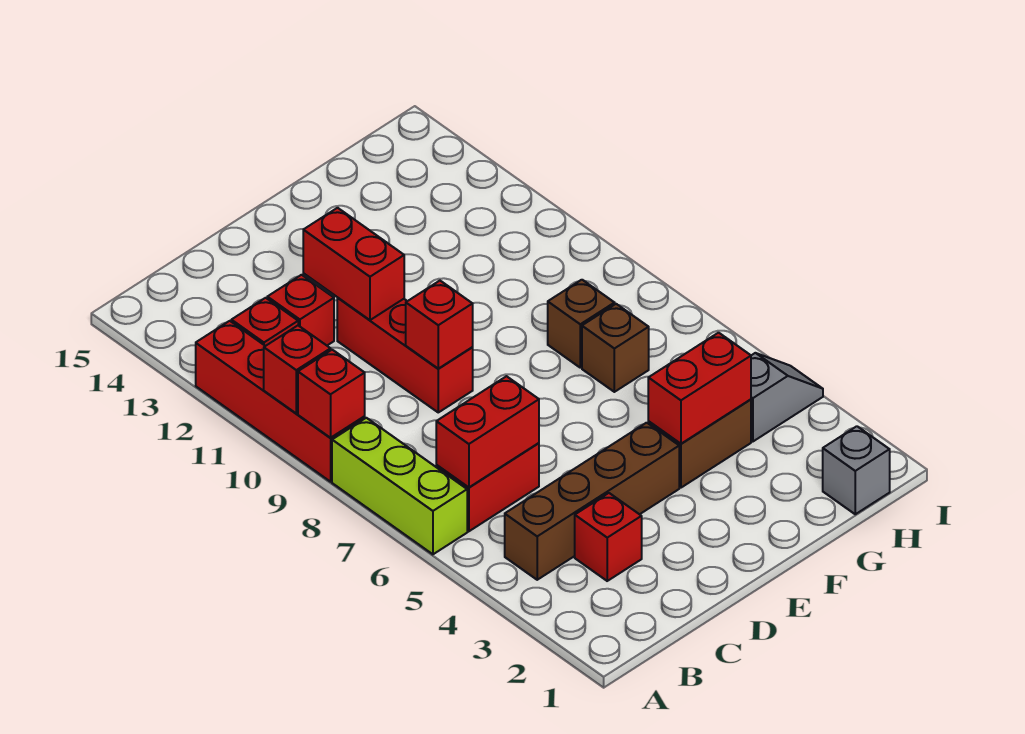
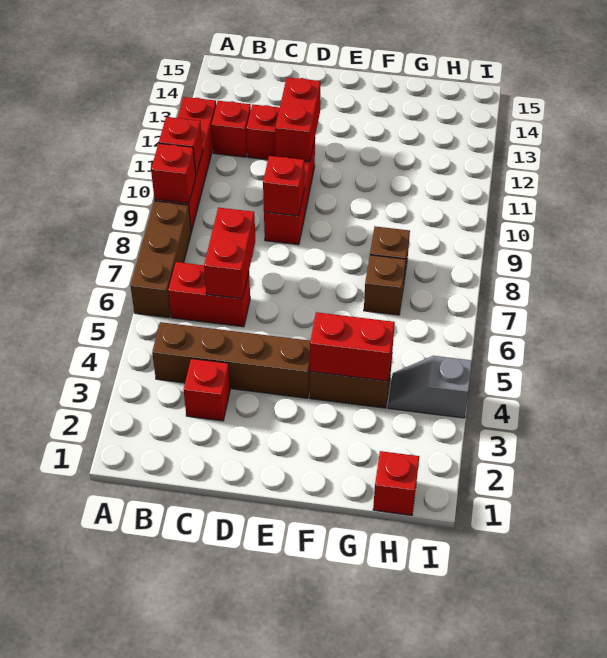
lime brick A6:A8 level 1 -> brown brick A6:A8 level 1
red brick B6:C6 level 2 -> red brick C6:C7 level 2
grey brick H1 level 1 -> red brick H1 level 1
grey slope H4:I4 level 1 top H -> grey slope H4:I4 level 1 top I

